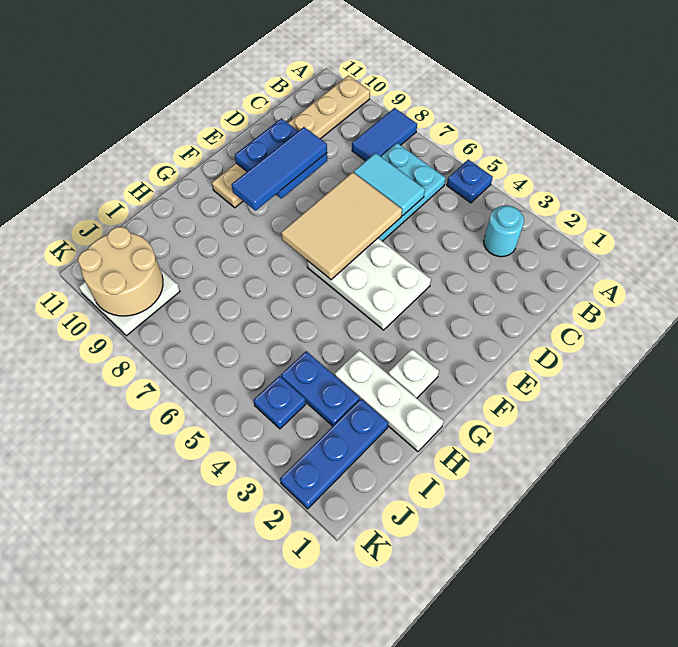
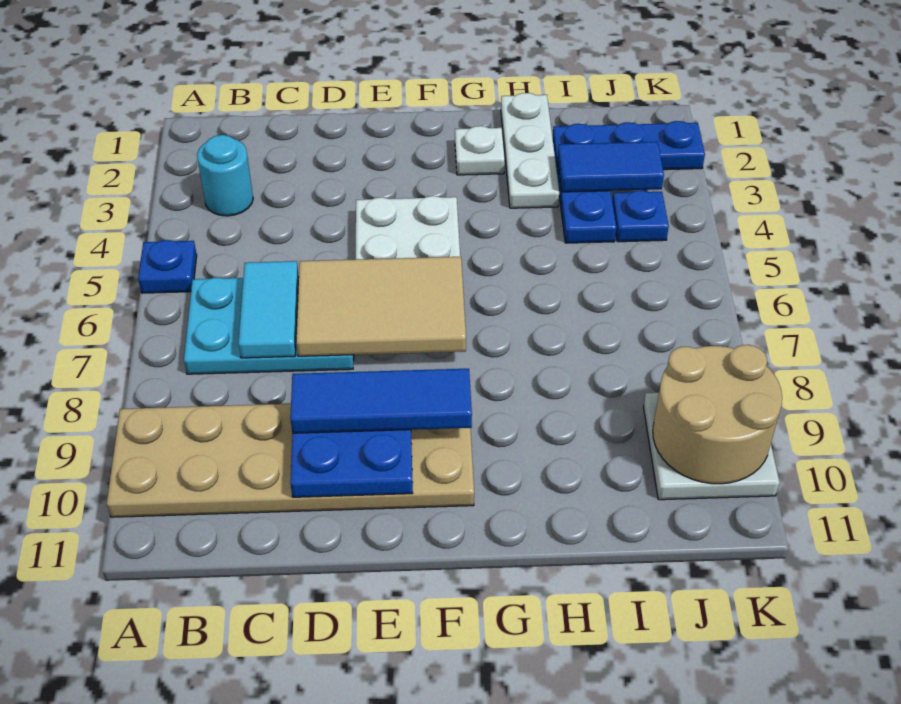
blue tile A8:B8 level 1 -> blue tile I3:J3 level 2
tan plate A10:F10 level 1 -> tan plate A9:F10 level 1

